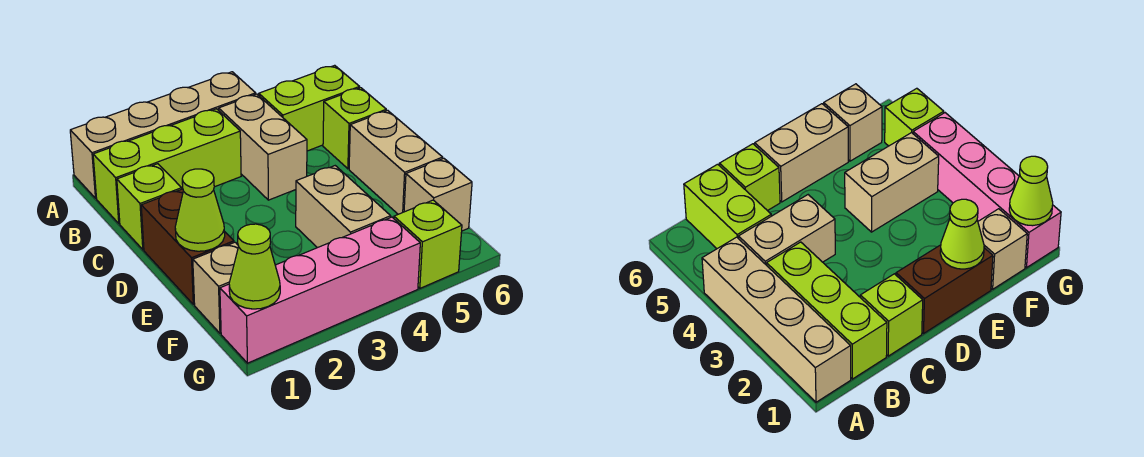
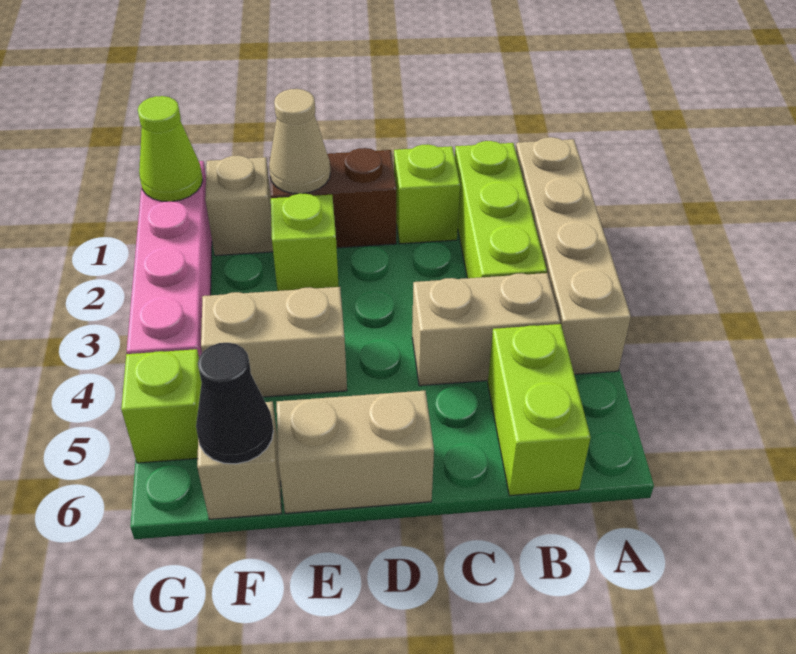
lime brick C6 level 1 -> lime brick E2 level 1
lime cone E1 level 2 -> tan cone E1 level 2
none -> black cone F6 level 2

